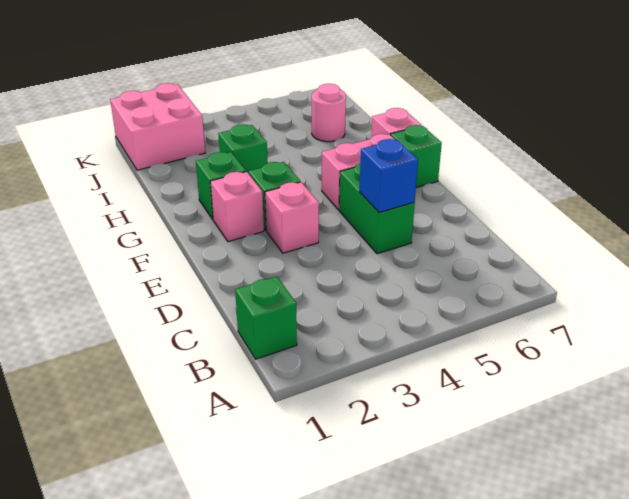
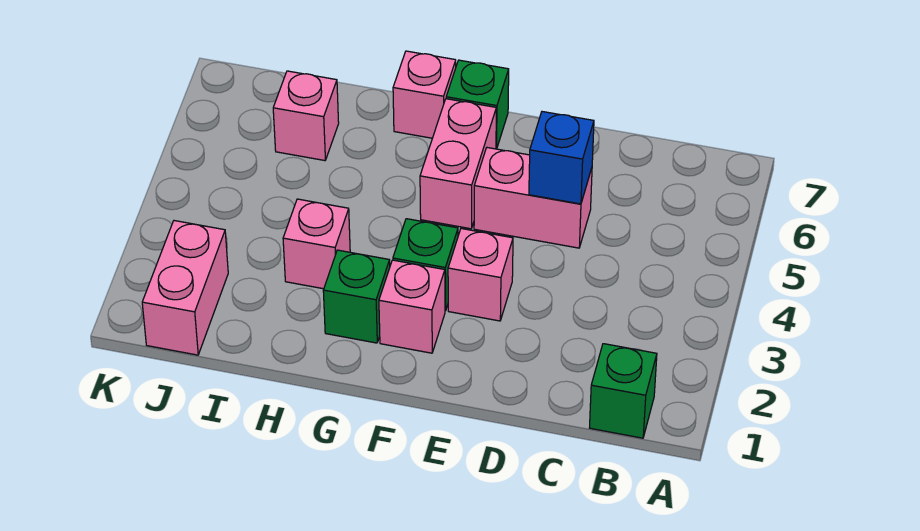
green brick D5:E5 level 1 -> pink brick D5:E5 level 1
green brick H3 level 1 -> pink brick H3 level 1
pink round brick I6 level 1 -> pink brick I6 level 1
pink brick J1:K2 level 1 -> pink brick J1:J2 level 1

